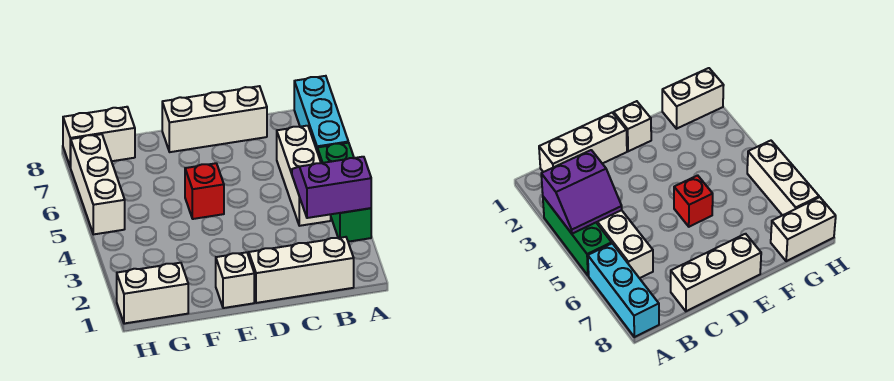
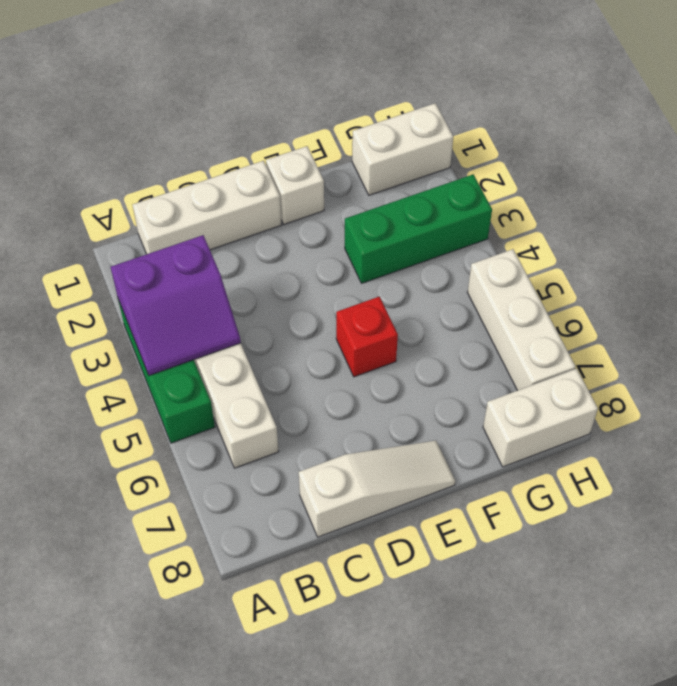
cyan brick A6:A8 level 1 -> none
white brick C8:E8 level 1 -> white slope C8:E8 level 1 top C
none -> green brick F3:H3 level 1

